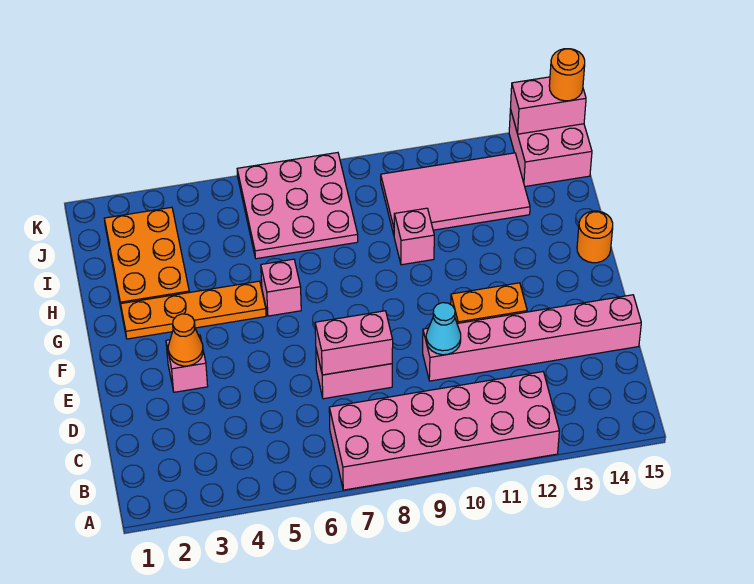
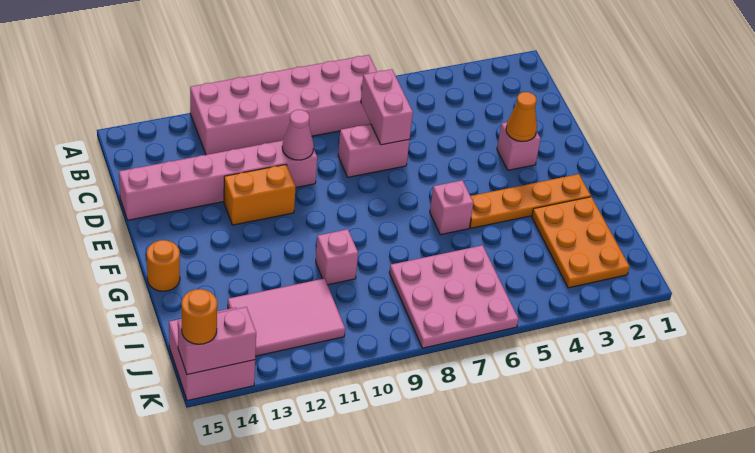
pink brick D7:D8 level 2 -> pink brick C7:D7 level 2
cyan cone D10 level 2 -> pink cone D10 level 2
pink tile I10:J13 level 1 -> pink tile I11:J13 level 1

